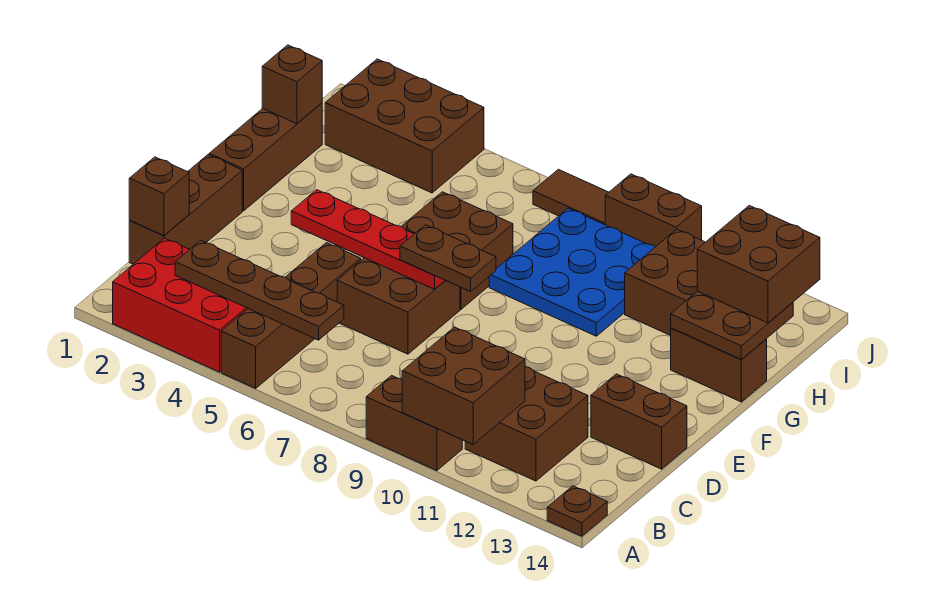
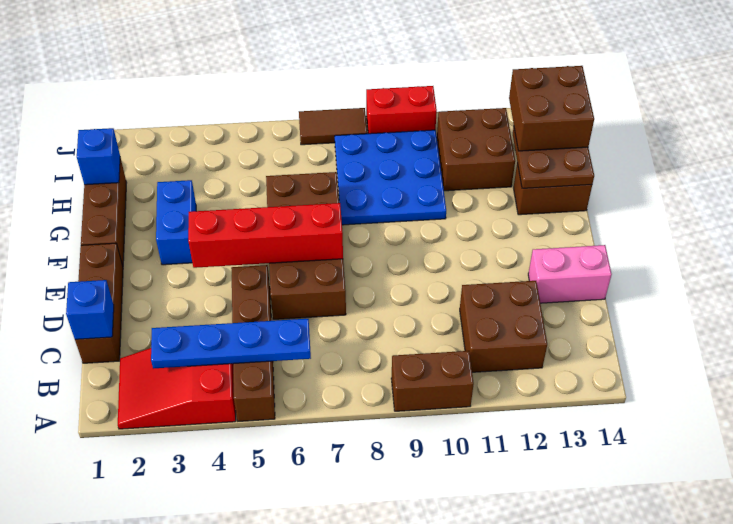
red brick A2:B4 level 1 -> red slope A2:B4 level 1 top 4
brown brick A10:B11 level 2 -> none
brown plate A14 level 1 -> none
brown plate B3:B6 level 2 -> blue plate B3:B6 level 2
brown brick C1 level 2 -> blue brick C1 level 2
brown brick D13:D14 level 1 -> pink brick D13:D14 level 1
red plate E4:E7 level 2 -> red brick E4:E7 level 2
brown plate E7:E8 level 3 -> none
none -> blue brick F3:G3 level 1
brown brick H1 level 2 -> blue brick H1 level 2
brown brick I2:J4 level 1 -> none
brown brick J9:J10 level 1 -> red brick J9:J10 level 1

